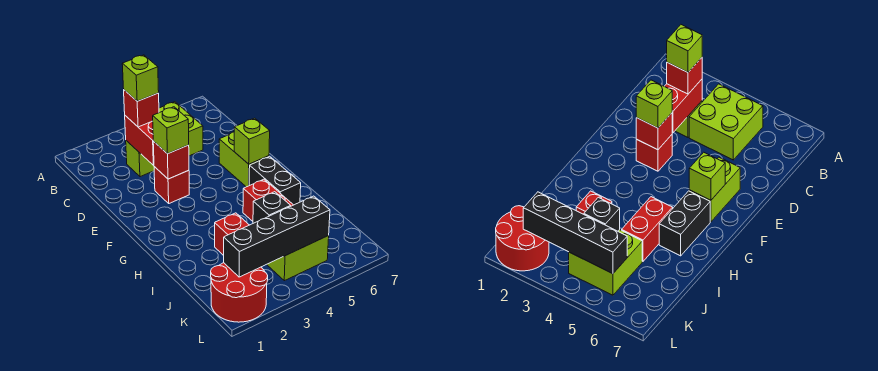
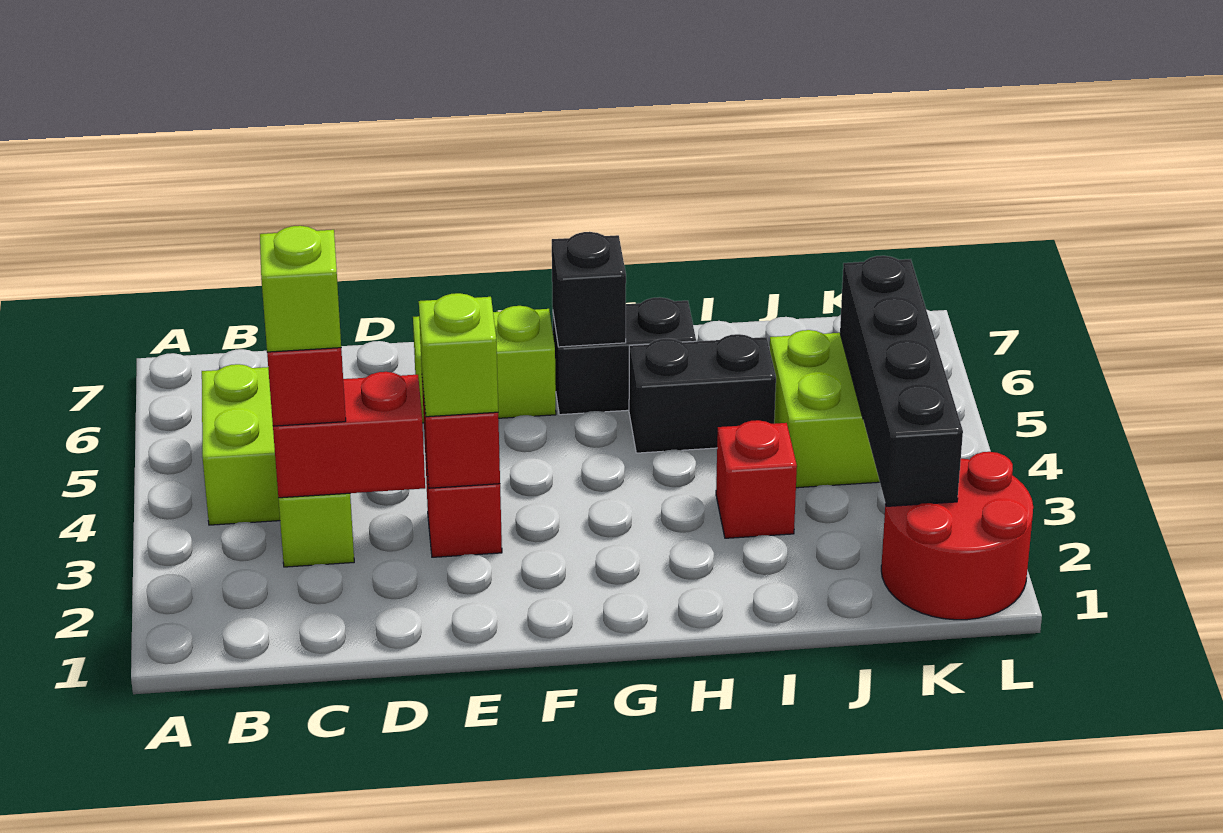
lime brick F6 level 2 -> none
red brick H5:I5 level 1 -> black brick H5:I5 level 1
black brick J4 level 2 -> black brick G6 level 2

